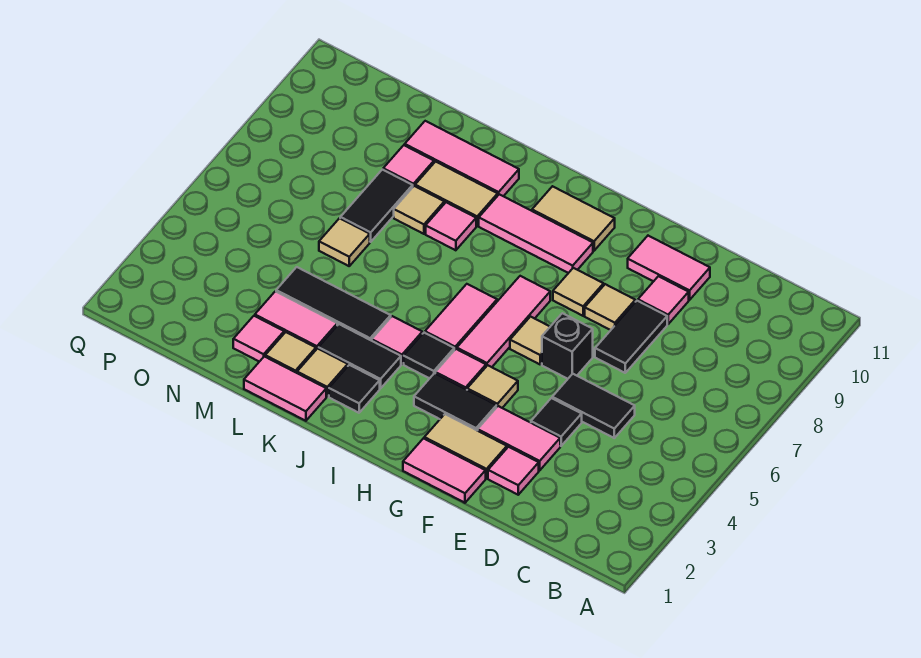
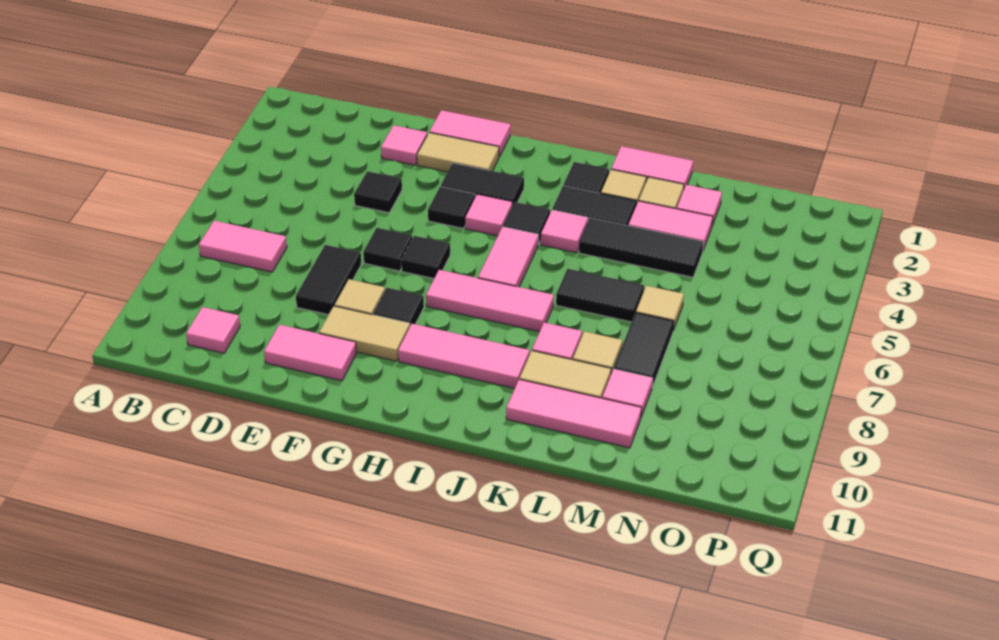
black tile D5:E5 level 1 -> black tile K6:L6 level 1
pink tile E3:F3 level 1 -> pink tile B7:C7 level 1
pink tile E9 level 1 -> pink tile C10 level 1
black brick F6 level 1 -> black tile F6 level 1
tan tile G4 level 1 -> black tile G4 level 1
tan tile G6 level 1 -> black tile G6 level 1
tan tile G8 level 1 -> black tile G8 level 1
pink tile H5:H7 level 1 -> pink tile H7:J7 level 1
tan tile H10:I10 level 1 -> tan tile F9:G9 level 1

